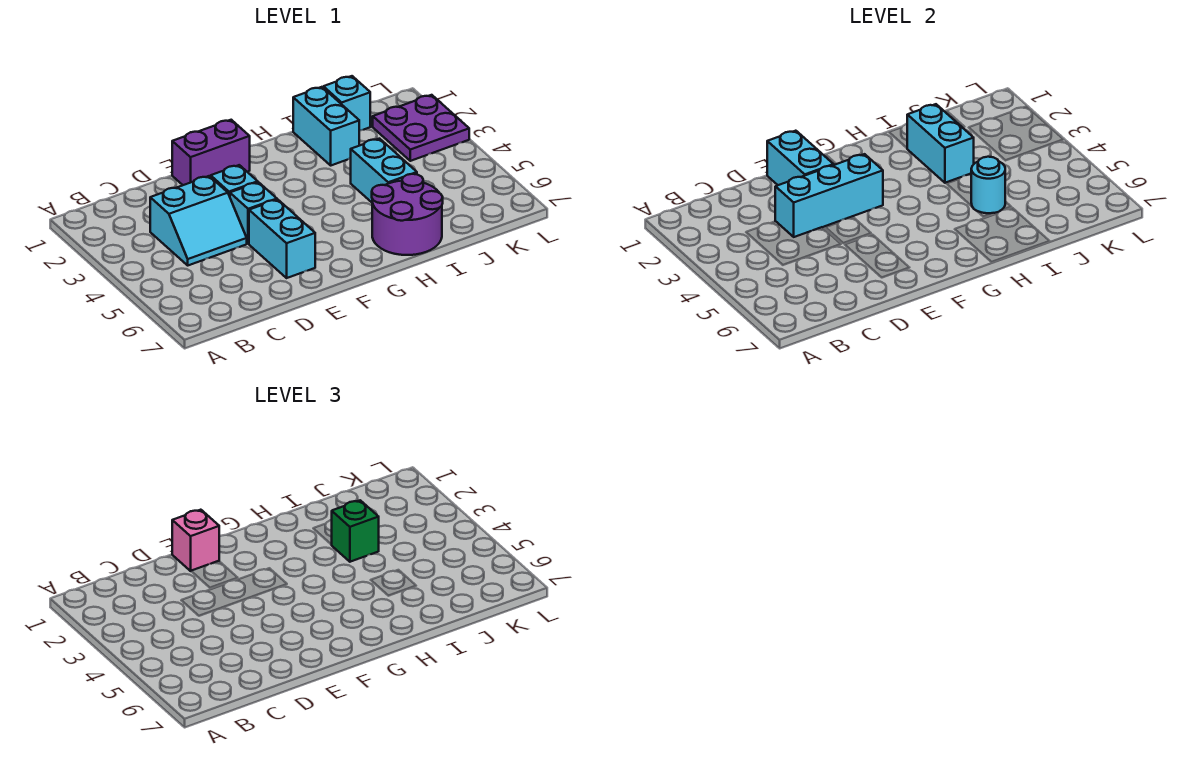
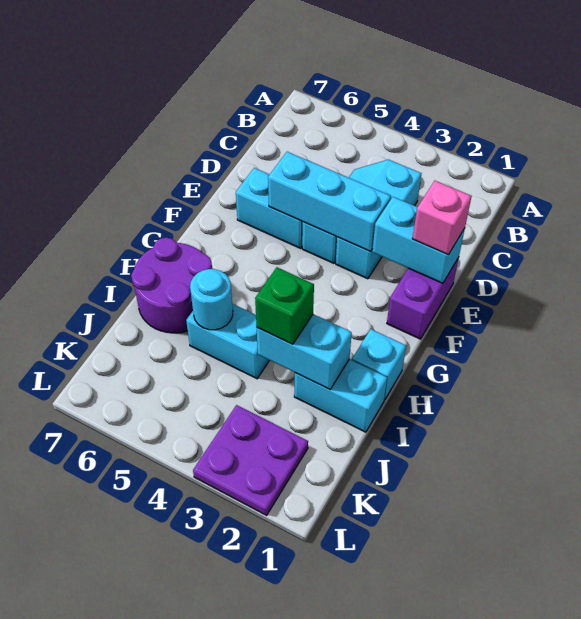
cyan brick D3:F3 level 2 -> cyan brick E3:E5 level 2
cyan brick J1 level 1 -> cyan brick H1 level 1

